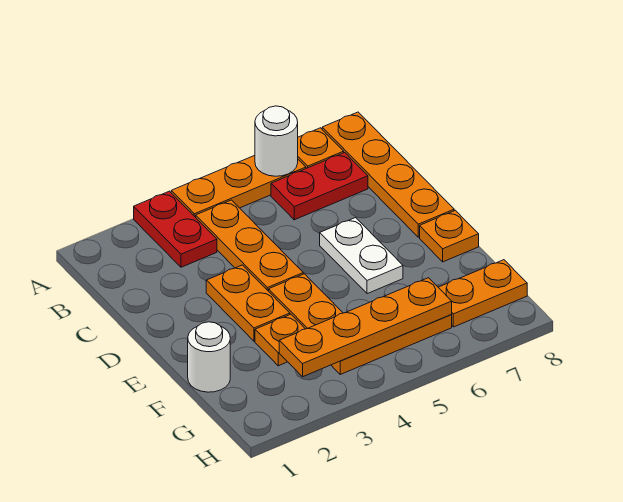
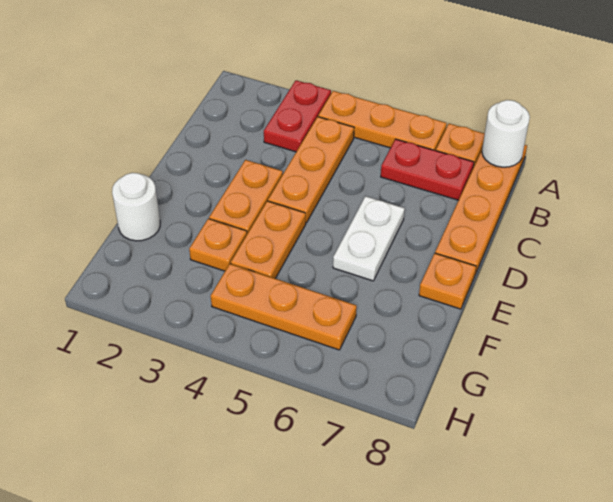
white round brick A6 level 2 -> white round brick A8 level 2
orange plate G3:G6 level 2 -> none
orange plate G7:G8 level 1 -> none

